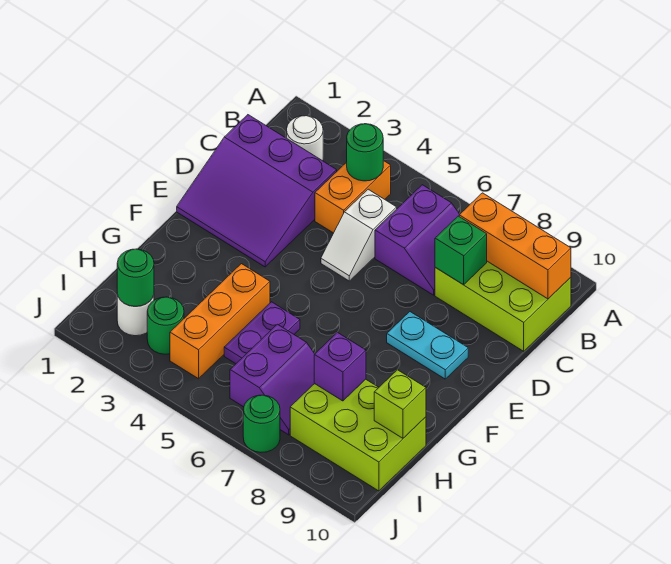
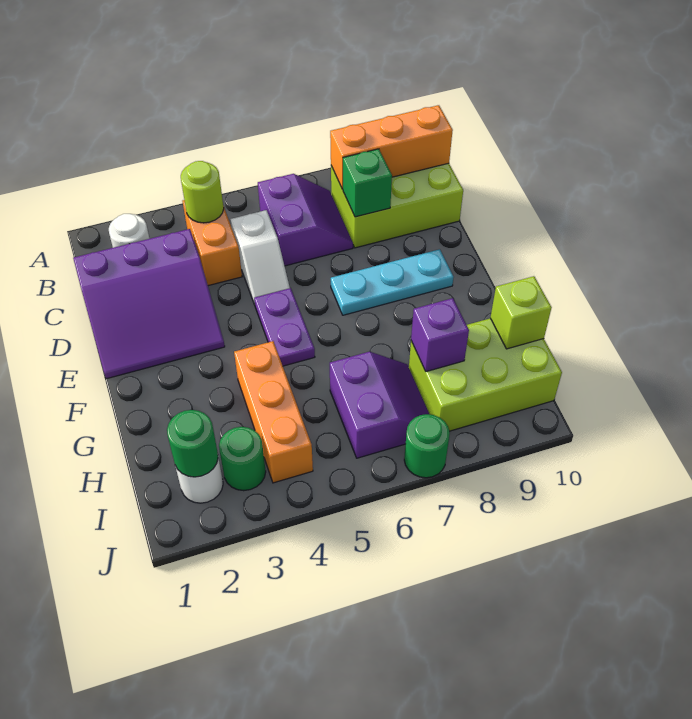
green round brick B4 level 2 -> lime round brick B4 level 2
cyan plate E8:E9 level 1 -> cyan plate E7:E9 level 1
purple plate G5:H5 level 1 -> purple plate E5:F5 level 1

